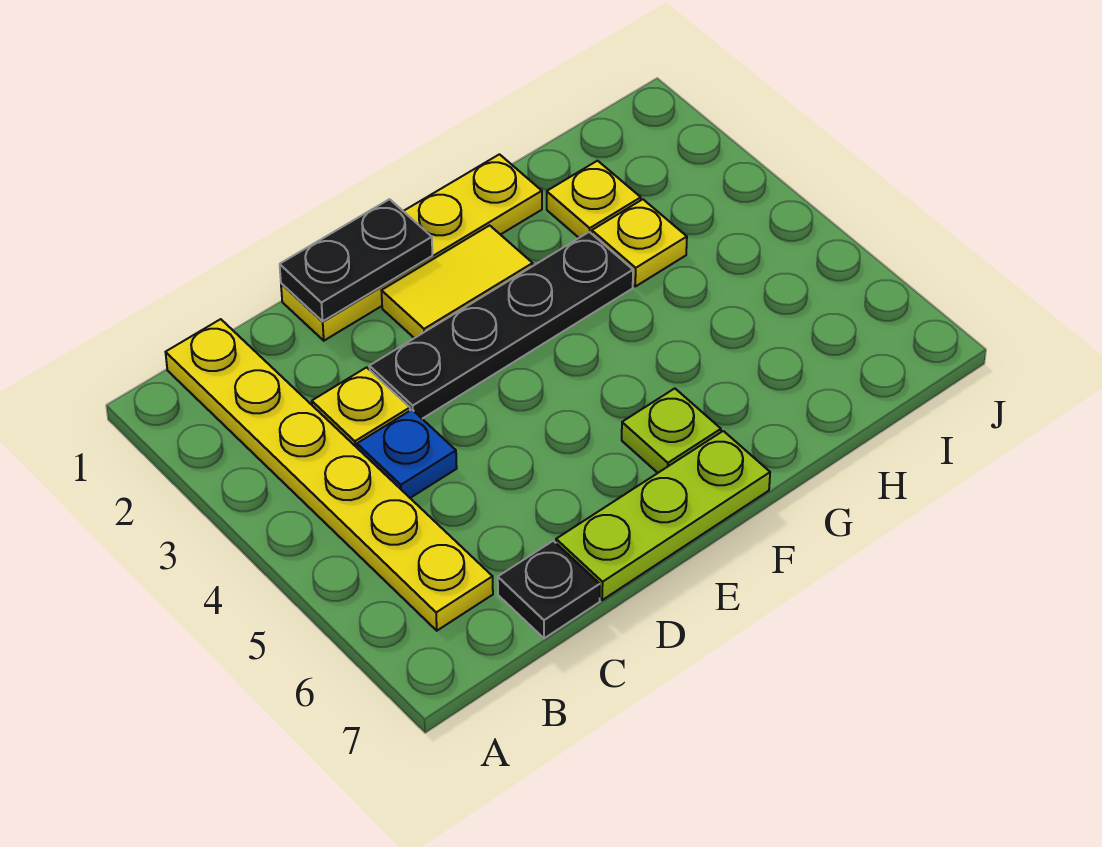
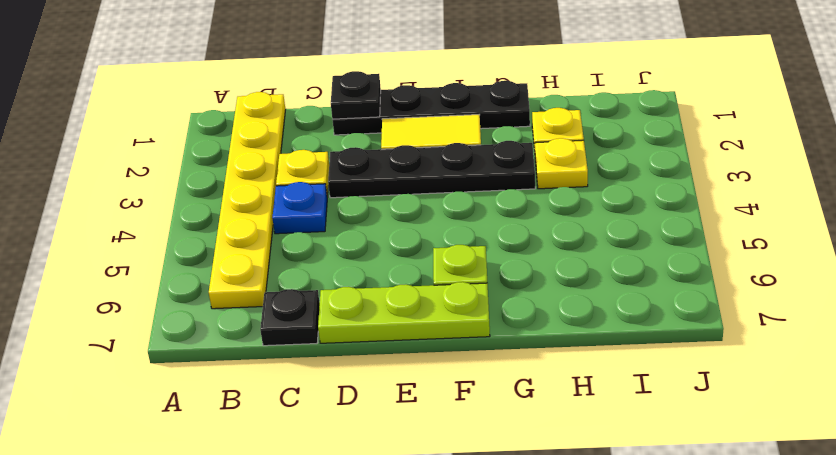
yellow plate D1:G1 level 1 -> black plate D1:G1 level 1
black plate D1:E1 level 2 -> black plate D1 level 2

